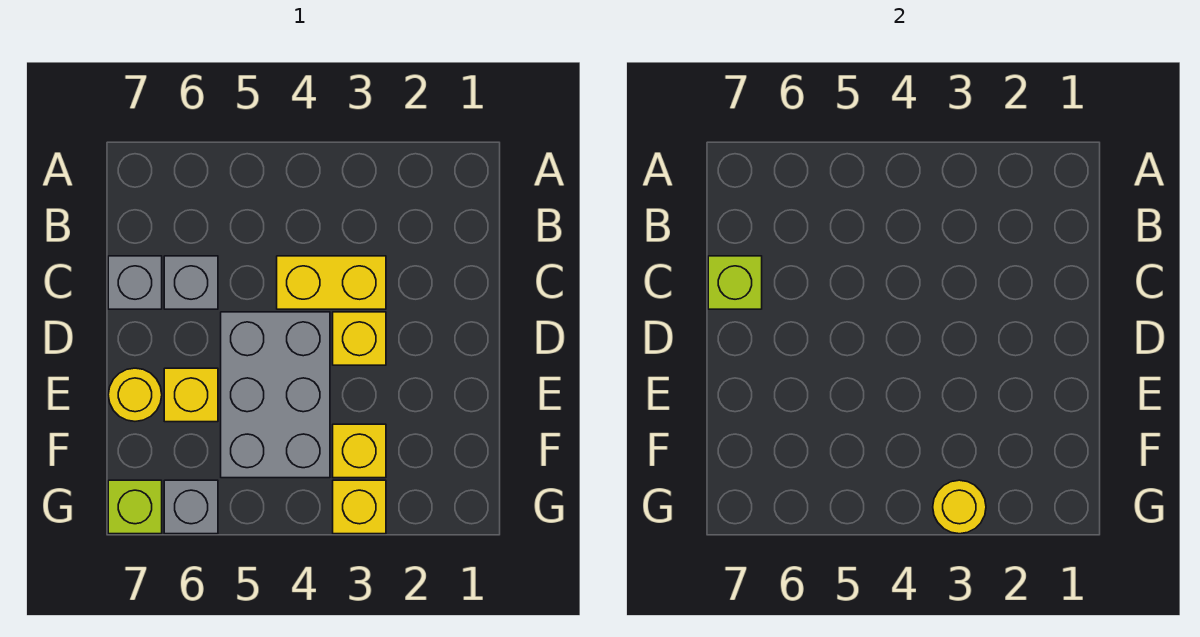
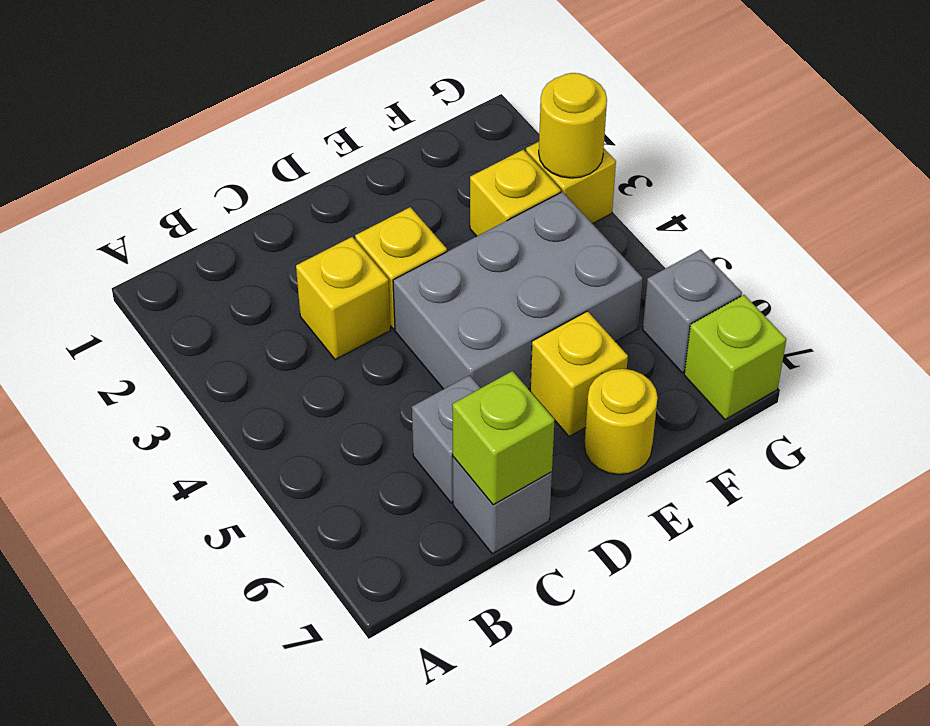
yellow brick C3:C4 level 1 -> yellow brick C3 level 1

